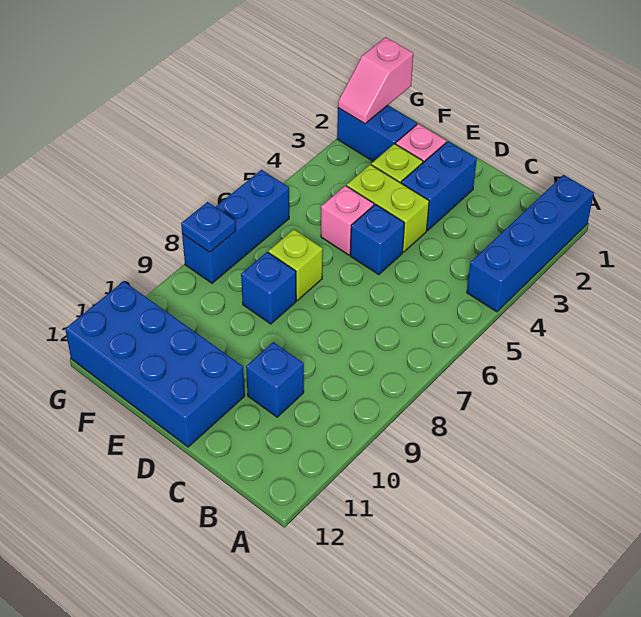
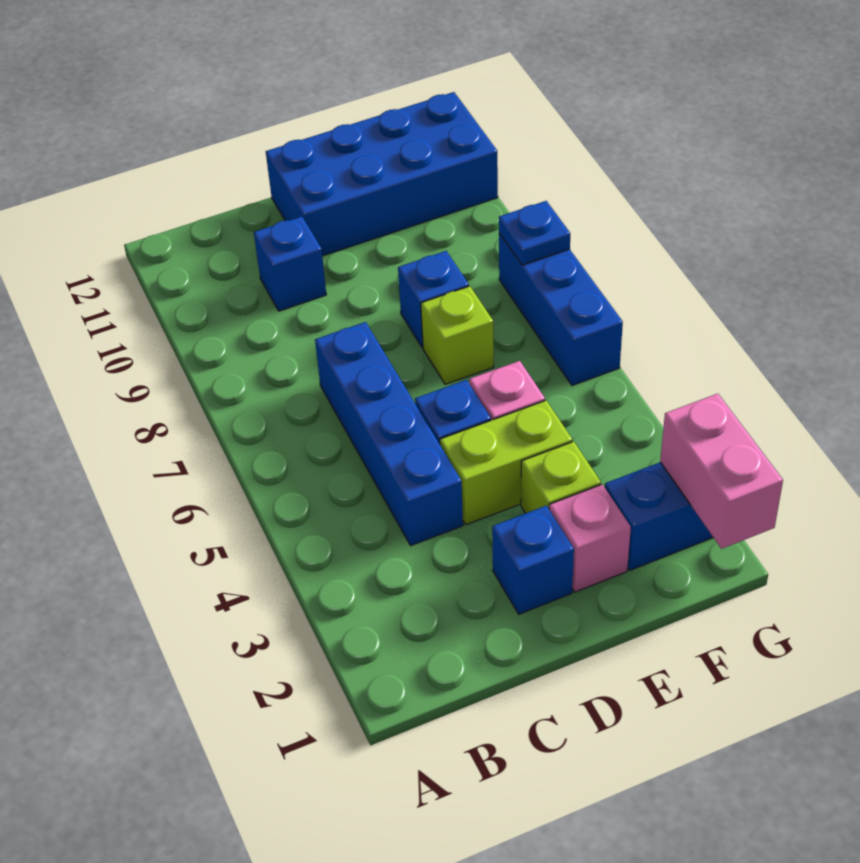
blue brick A1:A4 level 1 -> blue brick C4:C7 level 1
blue brick D2:D3 level 1 -> blue brick D2 level 1
pink slope G1:G2 level 2 top 1 -> pink brick G1:G2 level 2

